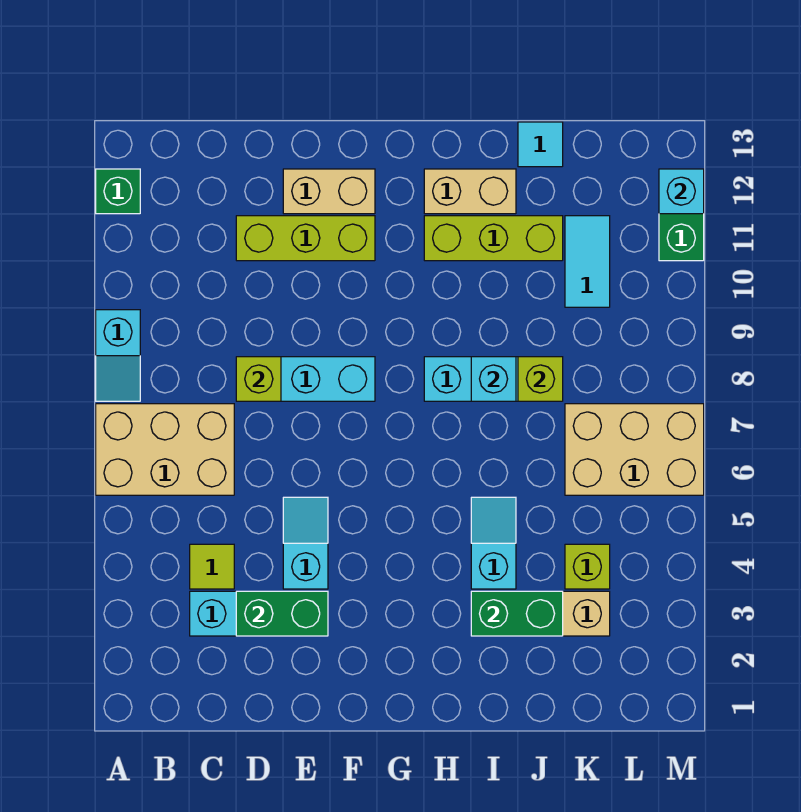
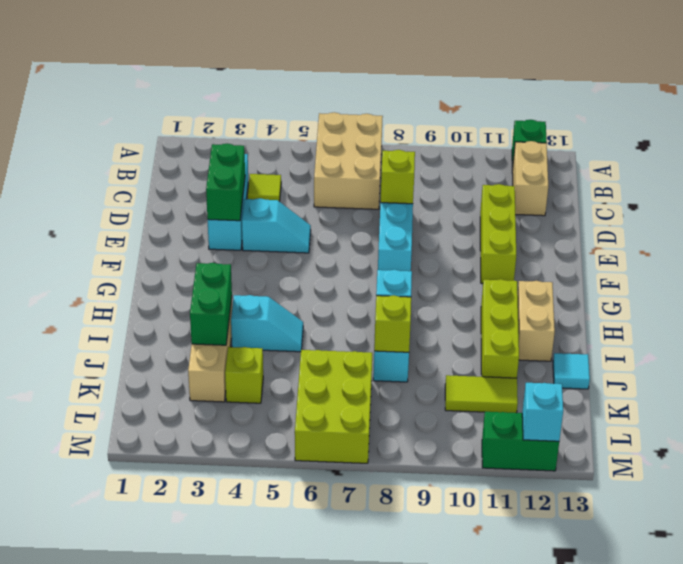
cyan slope A8:A9 level 1 top 9 -> none
tan brick E12:F12 level 1 -> tan brick B12:C12 level 1
tan brick K6:M7 level 1 -> lime brick K6:M7 level 1
cyan tile K10:K11 level 1 -> lime tile K10:K11 level 1

